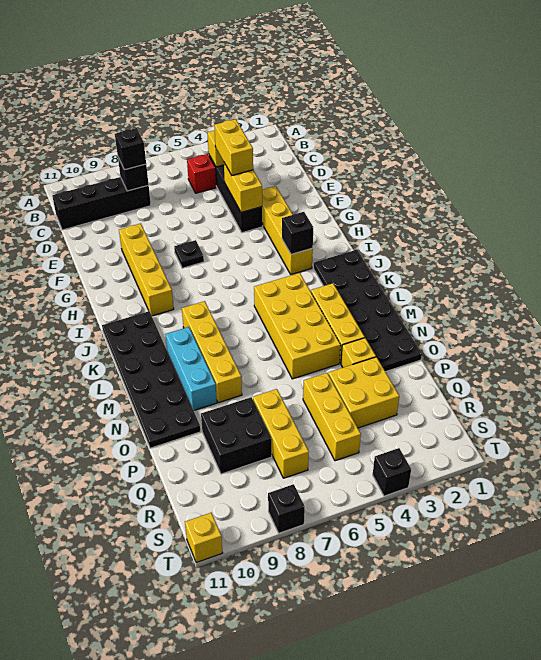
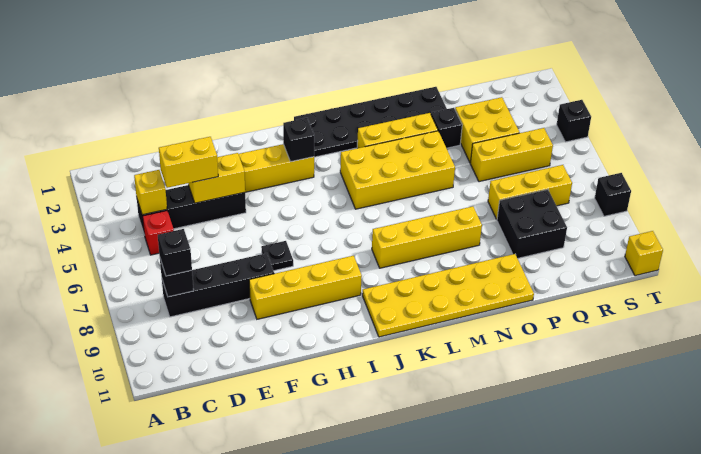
black brick C8:C11 level 1 -> black brick C8:F8 level 1
black plate J10:O11 level 1 -> yellow plate J10:O11 level 1
cyan brick L9:N9 level 1 -> none
yellow brick O3 level 1 -> black brick O3 level 1

